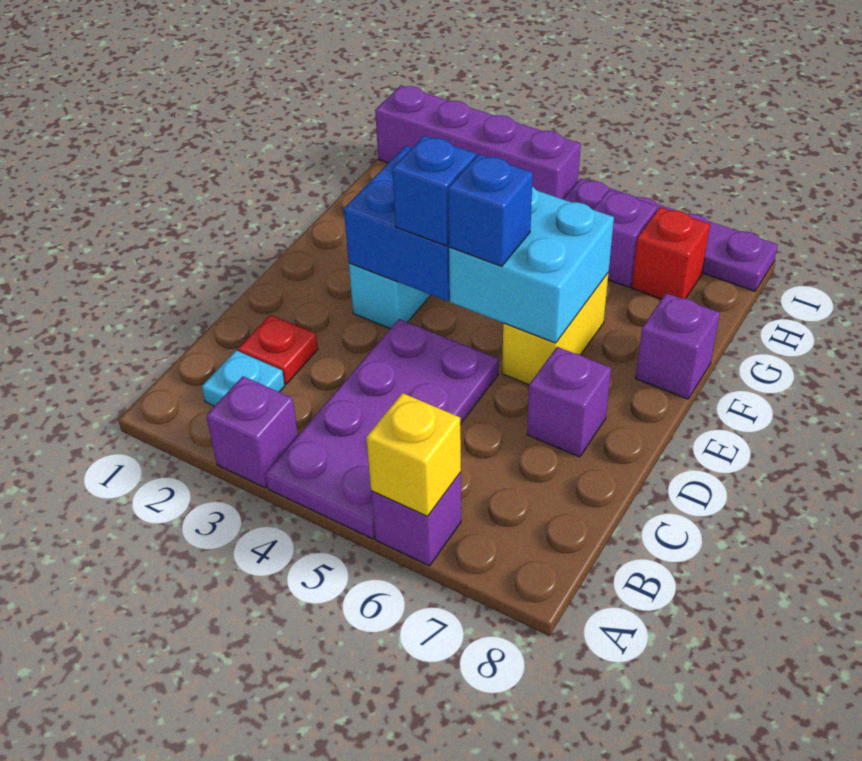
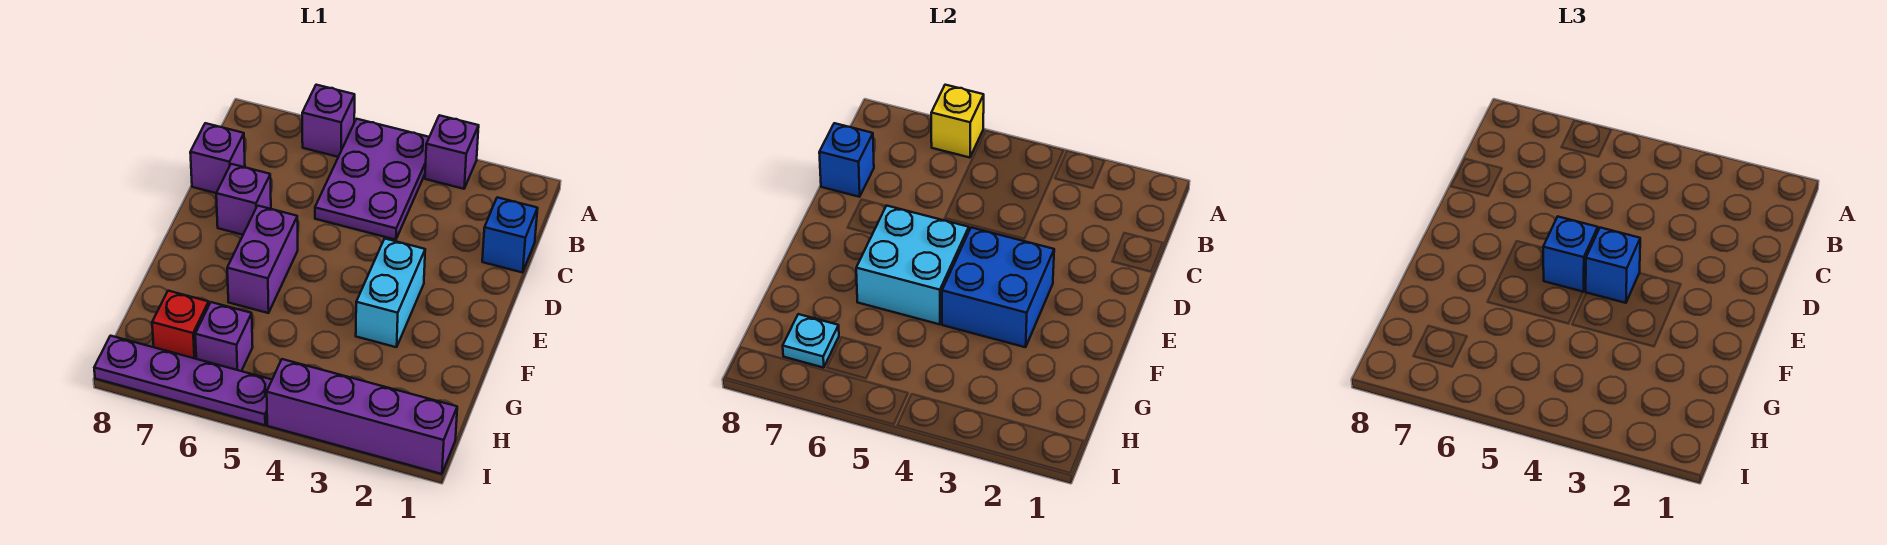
purple plate A4:D5 level 1 -> purple plate A4:C5 level 1
cyan plate B2 level 1 -> cyan plate H7 level 2
none -> blue brick C1 level 1
red plate C2 level 1 -> none
none -> blue brick C8 level 2
yellow brick E6:F6 level 1 -> purple brick E6:F6 level 1
purple brick F8 level 1 -> purple brick C8 level 1

